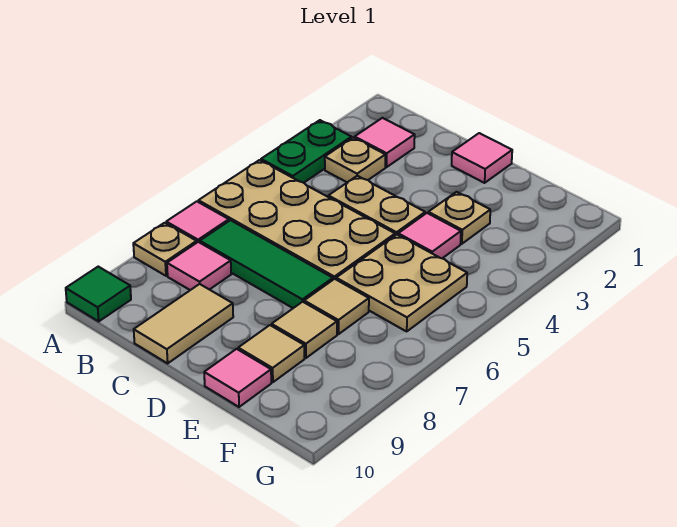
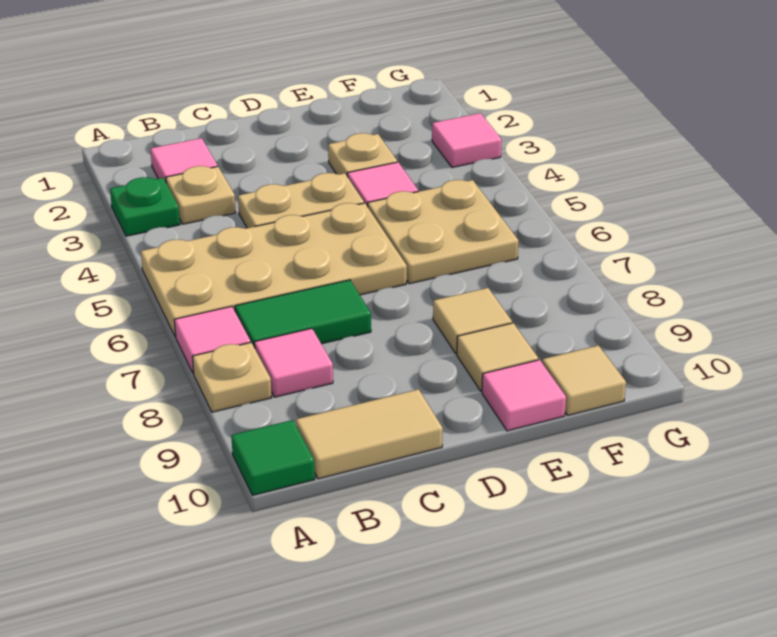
green plate A3:A4 level 1 -> green plate A3 level 1
green tile B7:D7 level 1 -> green tile B7:C7 level 1
tan tile C9:C10 level 1 -> tan tile B10:C10 level 1
pink tile D1 level 1 -> pink tile G3 level 1
tan tile E7 level 1 -> tan tile F10 level 1

